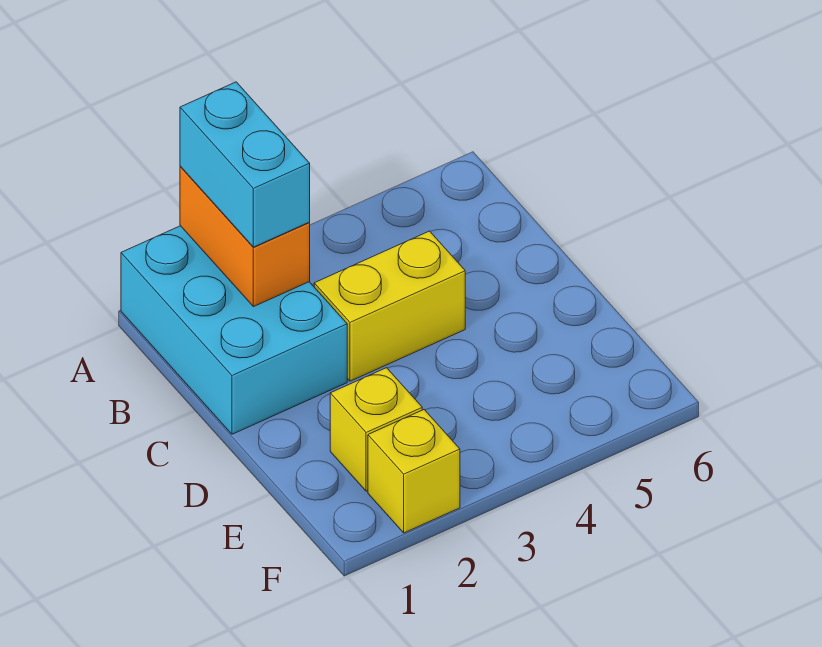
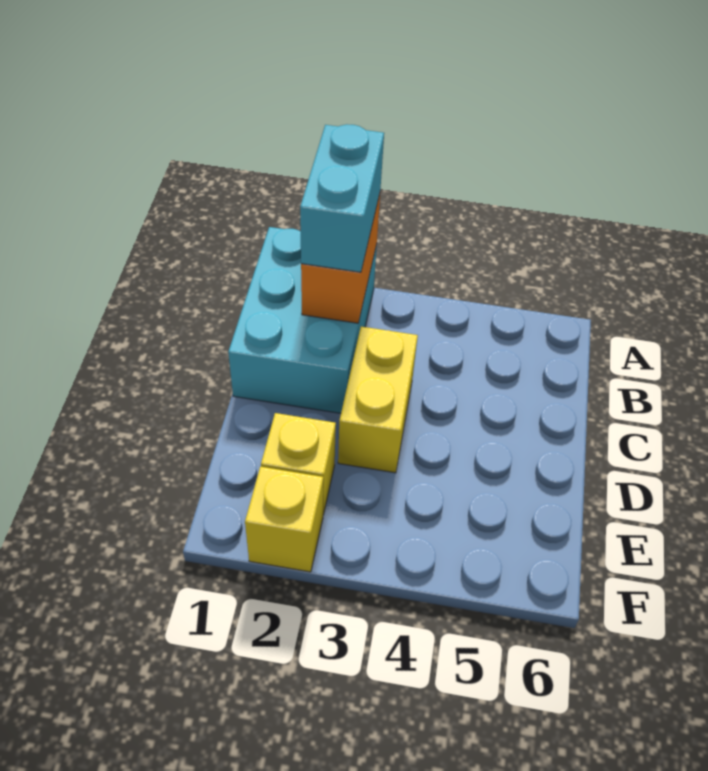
yellow brick C3:C4 level 1 -> yellow brick C3:D3 level 1

